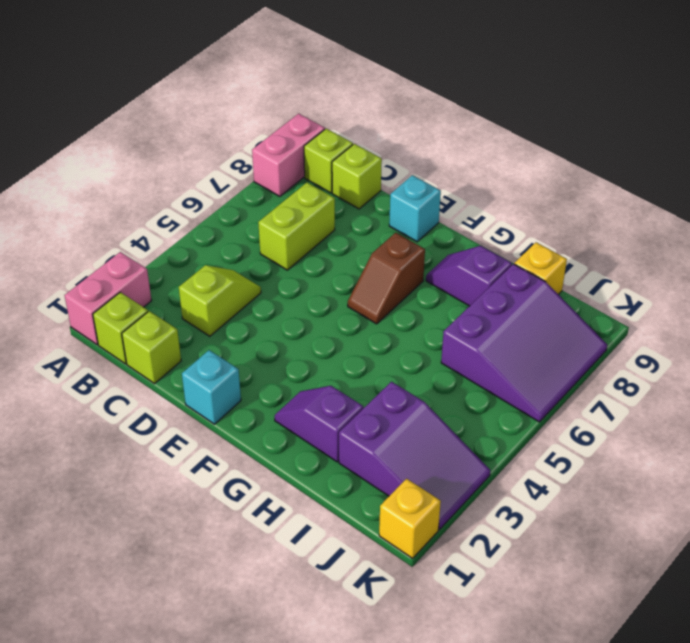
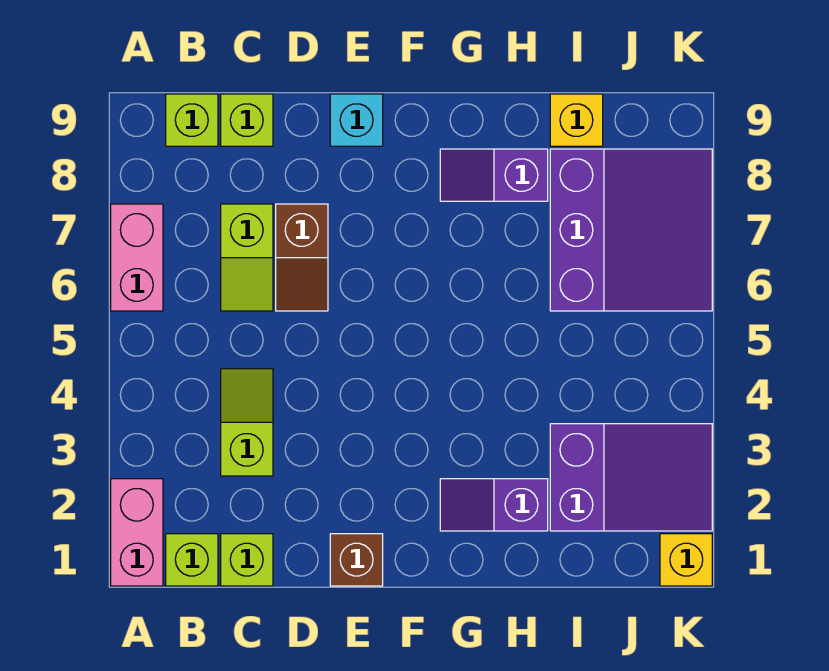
pink brick A8:A9 level 1 -> pink brick A6:A7 level 1
lime brick C6:C7 level 1 -> lime slope C6:C7 level 1 top 7
cyan brick E1 level 1 -> brown brick E1 level 1
brown slope F6:F7 level 1 top 7 -> brown slope D6:D7 level 1 top 7

